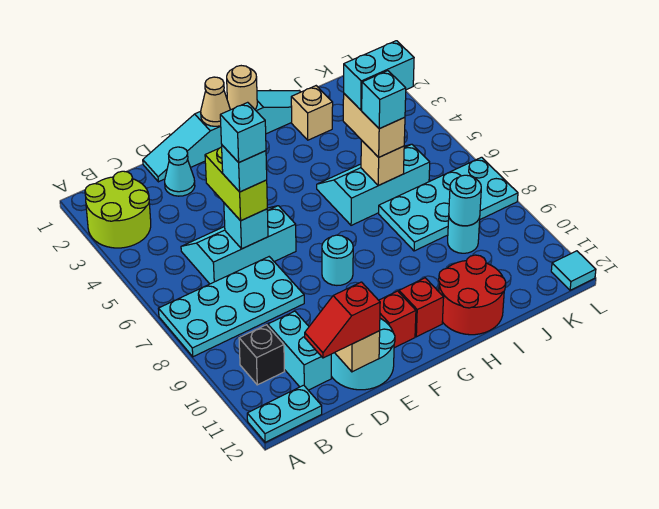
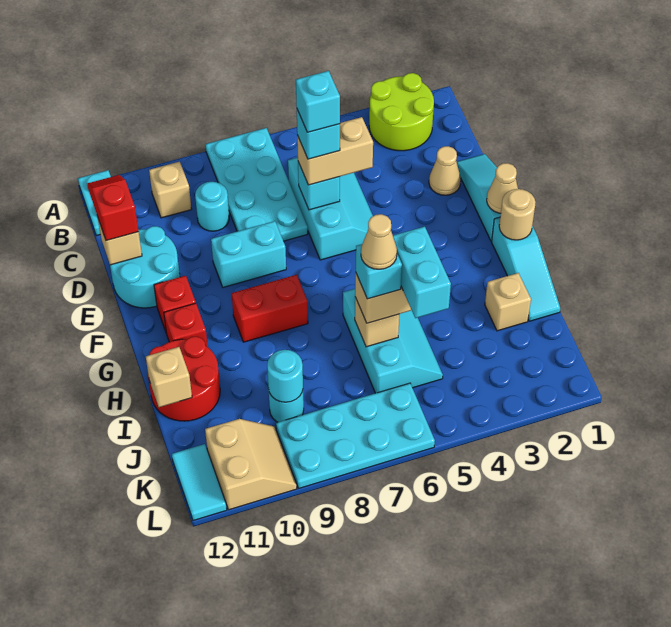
black brick B10 level 1 -> tan brick B10 level 1
cyan brick C10:C11 level 1 -> cyan brick E8:E9 level 1
cyan cone D2 level 1 -> tan cone D2 level 1
lime brick D5:D6 level 3 -> tan brick D5:D6 level 3
cyan round brick F8 level 1 -> cyan round brick C9 level 1
none -> red brick G8:G9 level 1
none -> tan cone I6 level 5
cyan plate I7:L8 level 1 -> cyan plate K6:L9 level 1
none -> tan brick I12 level 2
none -> tan slope K10:L11 level 1 top 11
cyan tile L12 level 1 -> cyan tile K12:L12 level 1

